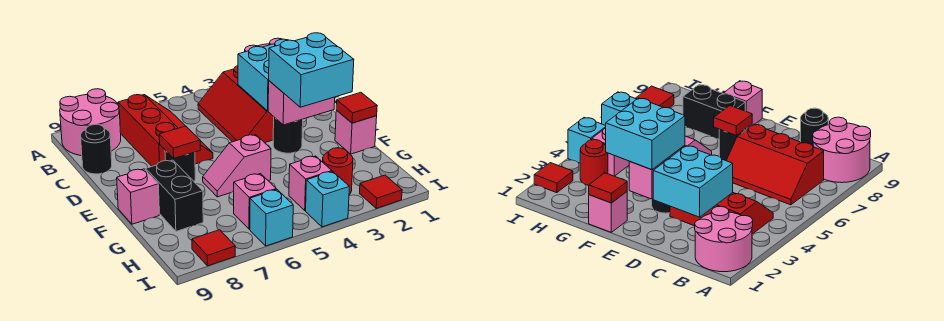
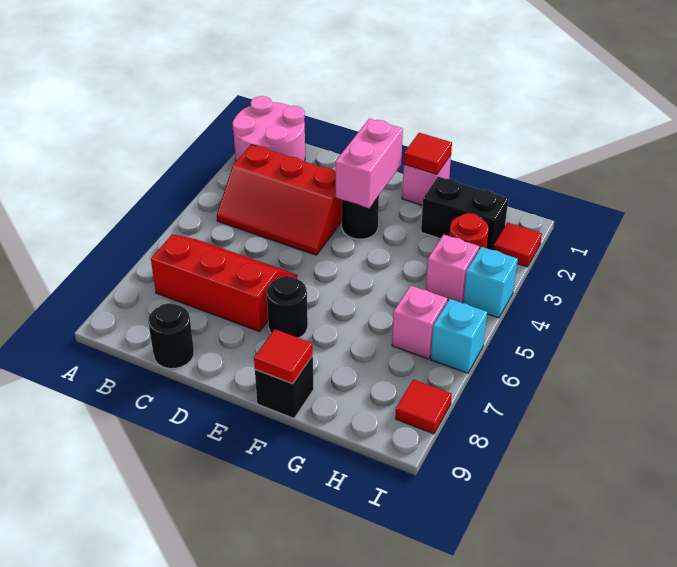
pink round brick A8:B9 level 1 -> none
cyan brick C2:D3 level 2 -> none
cyan brick E2:F3 level 3 -> none
red tile E7 level 2 -> red tile F9 level 2
pink slope F5:F6 level 1 top 5 -> none
black brick F8:G8 level 1 -> black brick G2:H2 level 1
pink brick F9 level 1 -> black brick F9 level 1

